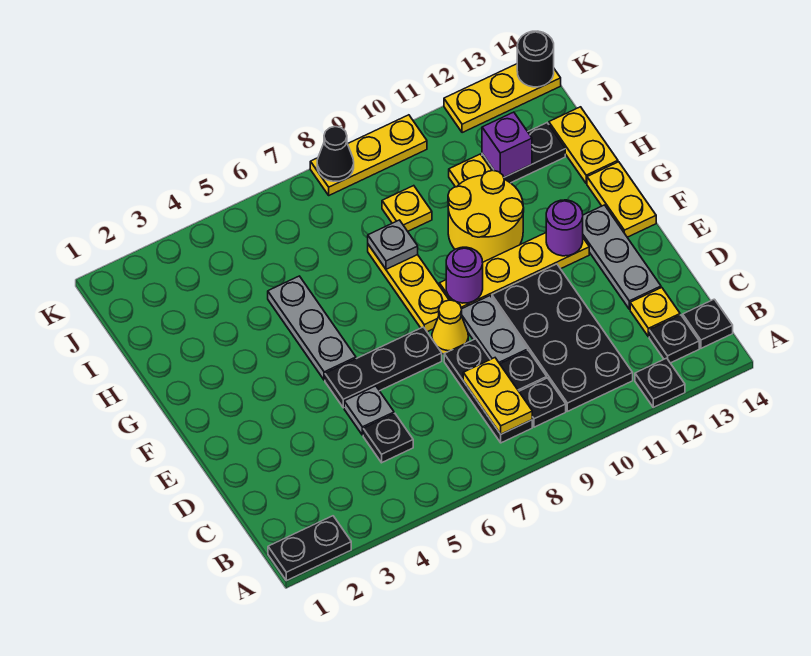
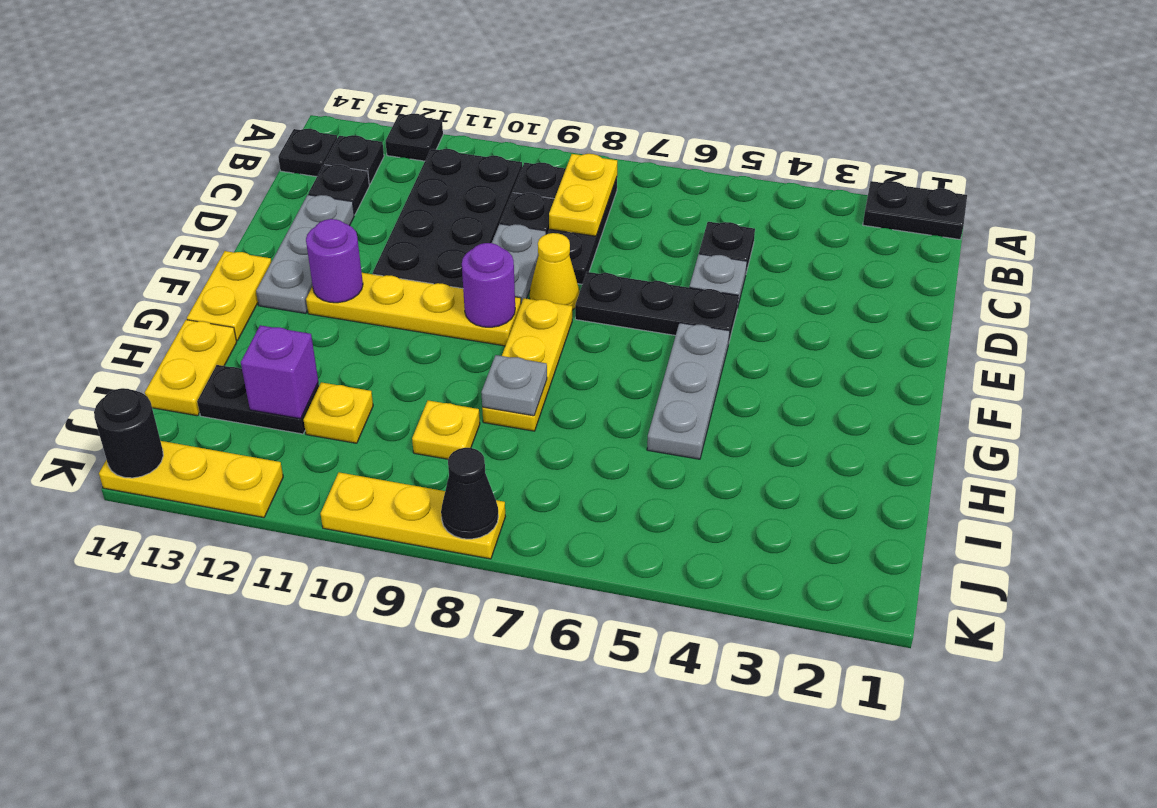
yellow plate C13 level 1 -> black plate C13 level 1
yellow round brick G10:H11 level 1 -> none

